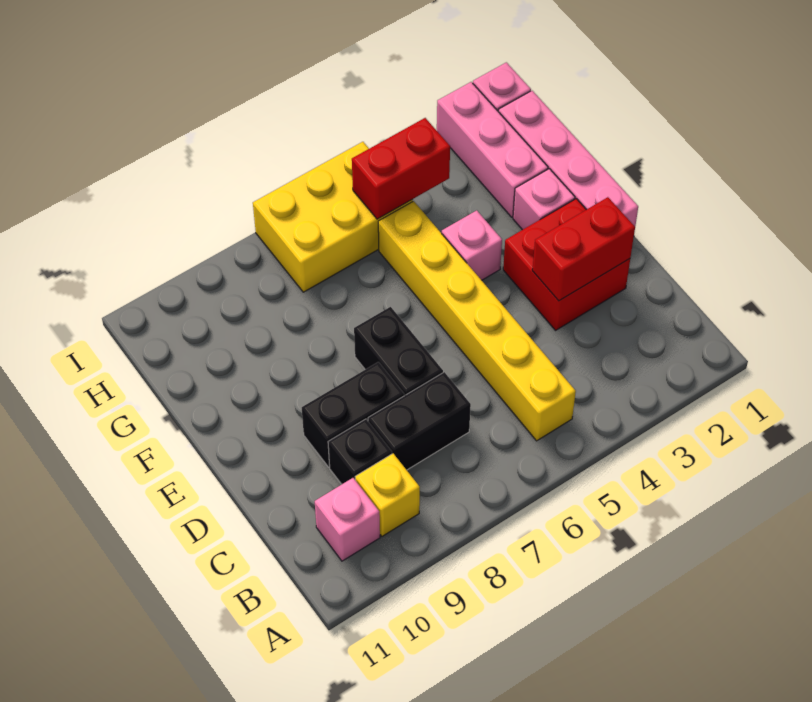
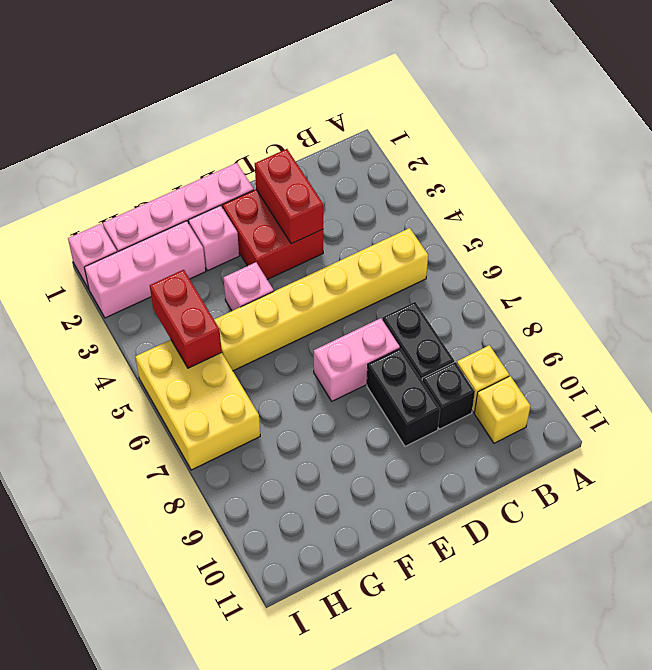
pink brick B10 level 1 -> yellow brick B10 level 1
black brick D7:E7 level 1 -> pink brick D7:E7 level 1

